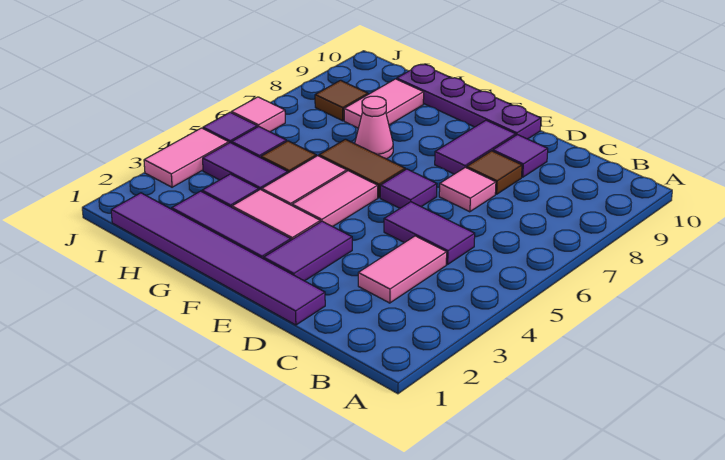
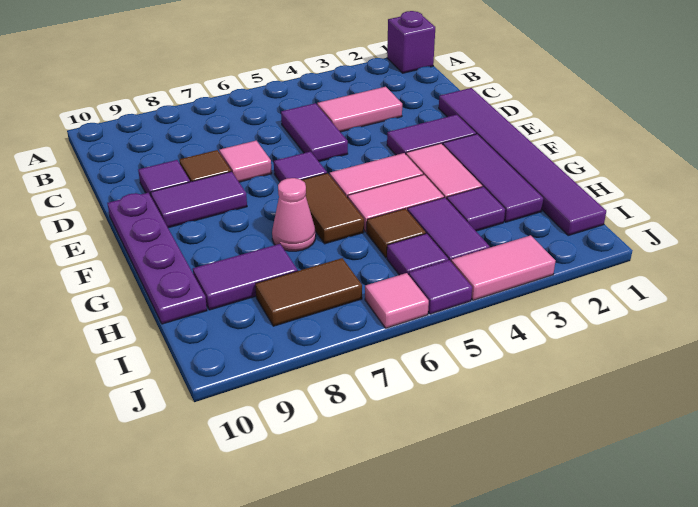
none -> purple brick A1 level 1
pink tile H8:H9 level 1 -> purple tile H8:H9 level 1
brown tile I8 level 1 -> brown tile I7:I8 level 1

